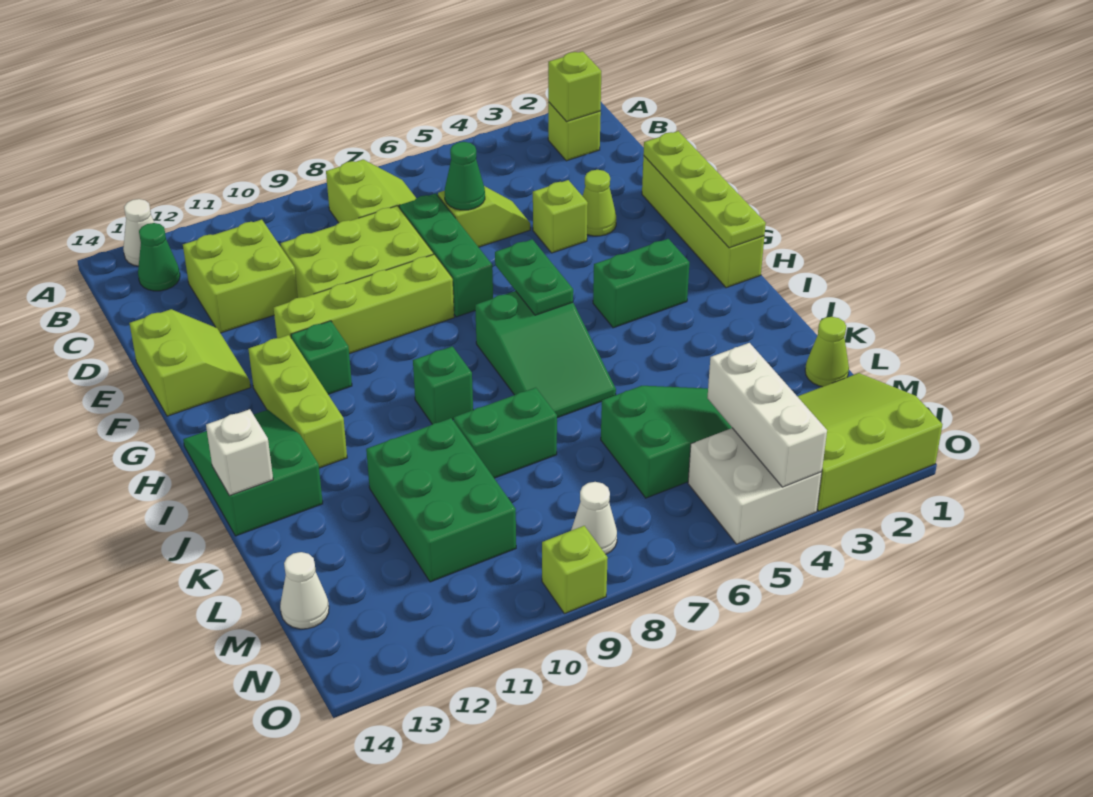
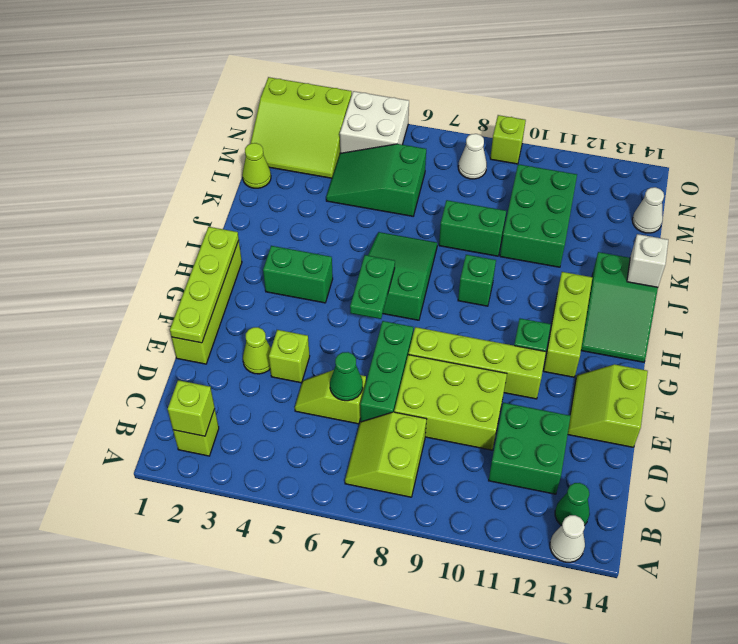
lime brick C11:D12 level 1 -> green brick C11:D12 level 1
white brick M4:O4 level 2 -> none

